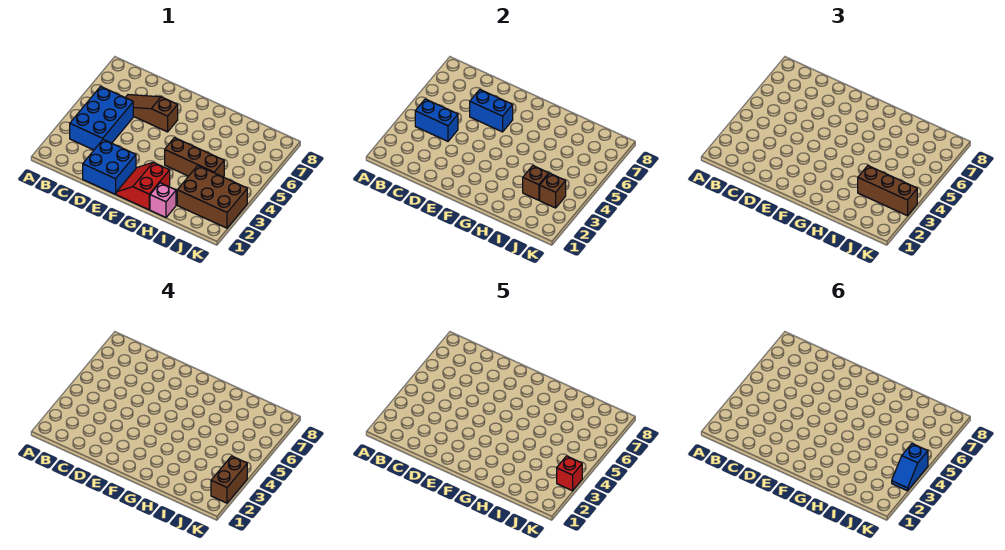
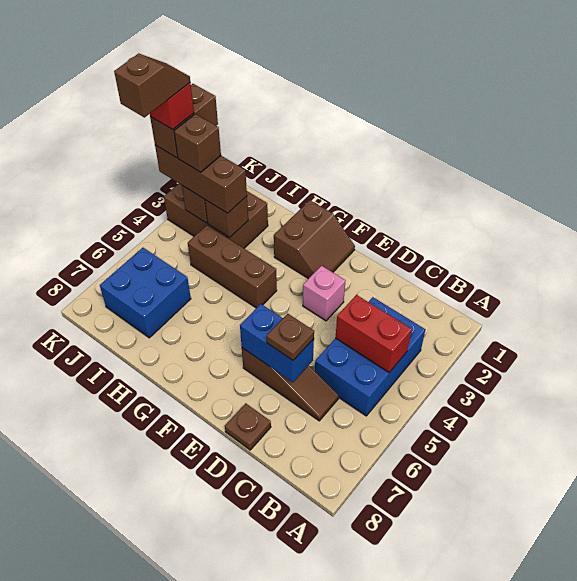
blue brick B4:C4 level 2 -> red brick B4:C4 level 2
blue brick D1:E2 level 1 -> blue brick I6:J7 level 1
none -> brown plate D6 level 3
none -> brown plate D8 level 1
red slope F1:G2 level 1 top G -> brown slope F1:G2 level 1 top G
pink brick H1 level 1 -> pink brick E3 level 1
none -> brown brick J3 level 4
blue slope K3:K4 level 6 top 4 -> brown slope K3:K4 level 6 top 4

